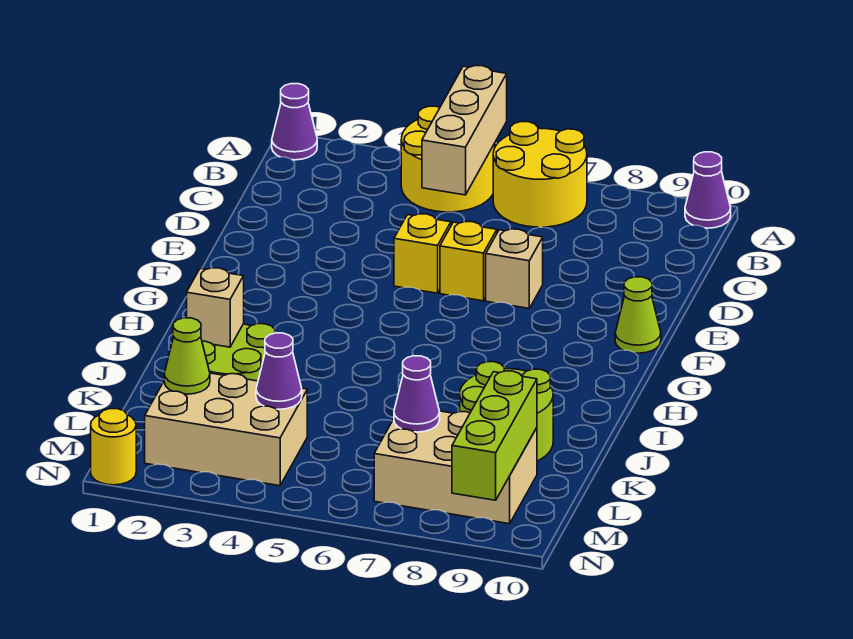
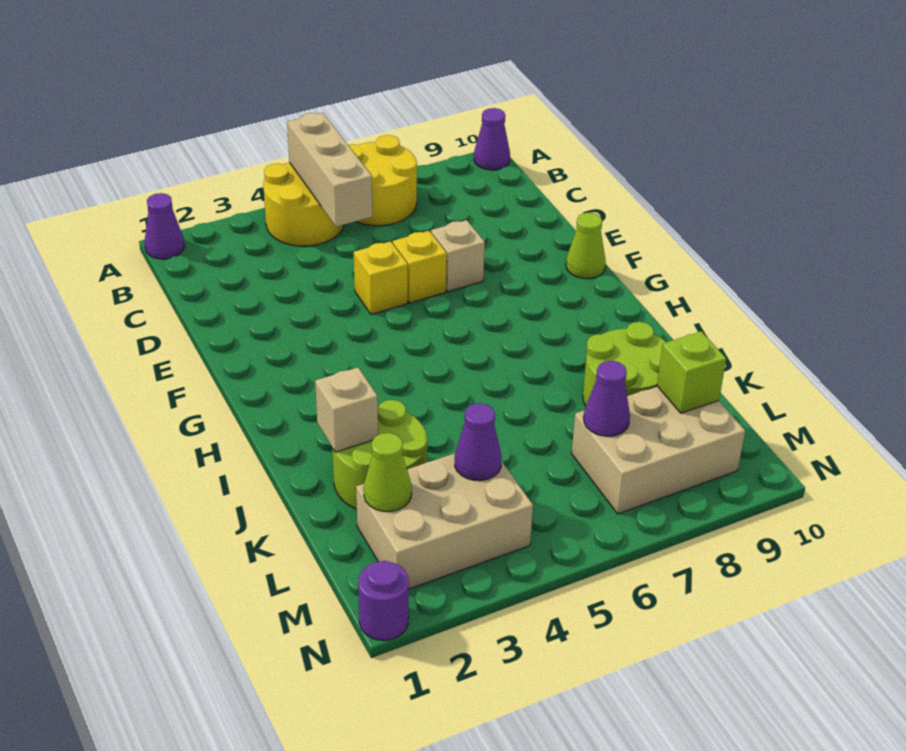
lime brick L9:N9 level 2 -> lime brick L9 level 2
yellow round brick N1 level 1 -> purple round brick N1 level 1

